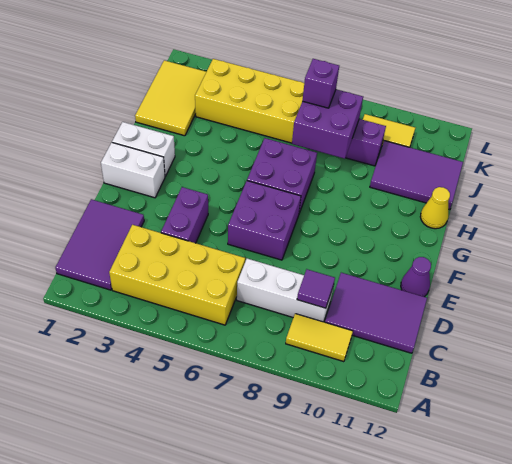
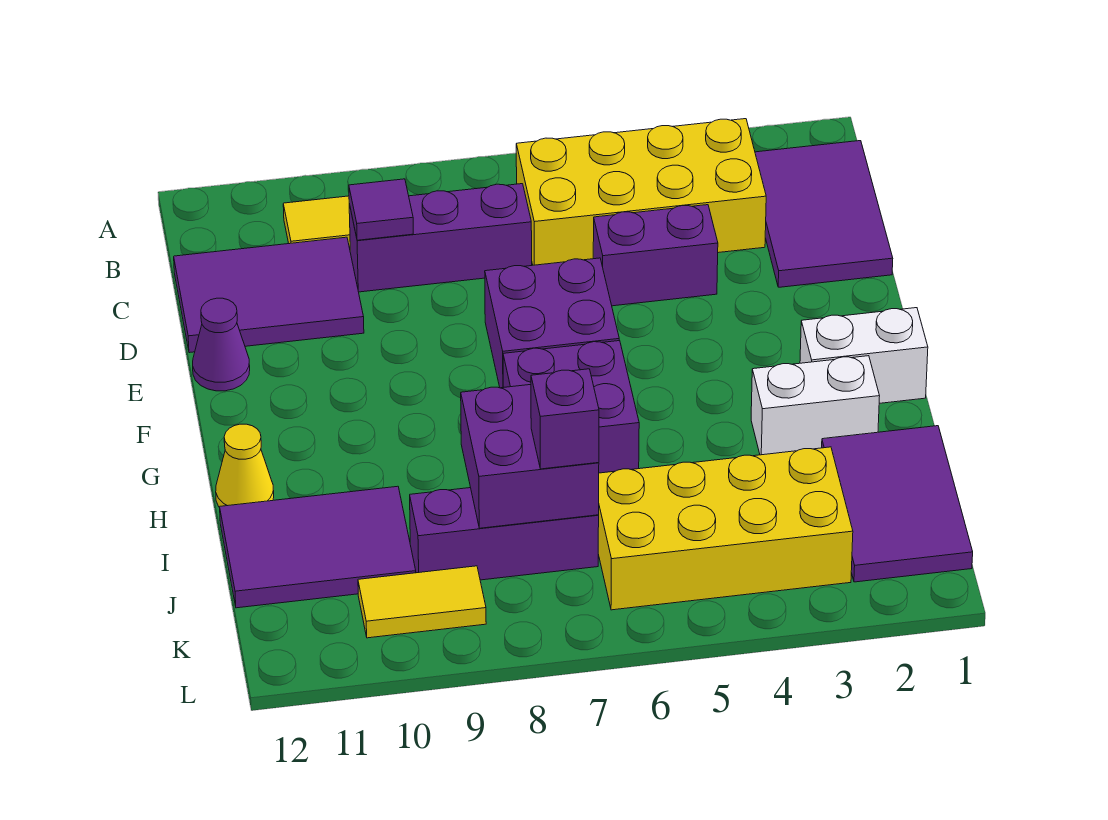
white brick C7:C9 level 1 -> purple brick C7:C9 level 1
purple brick D4:E4 level 1 -> purple brick D4:D5 level 1
white brick F1:F2 level 1 -> white brick H2:H3 level 1
yellow tile I1:K2 level 1 -> purple tile I1:K2 level 1

